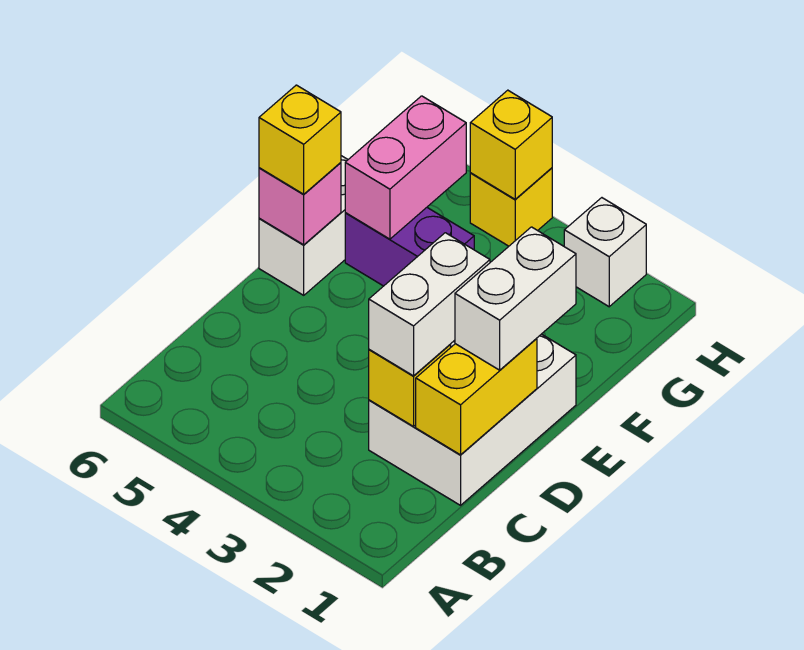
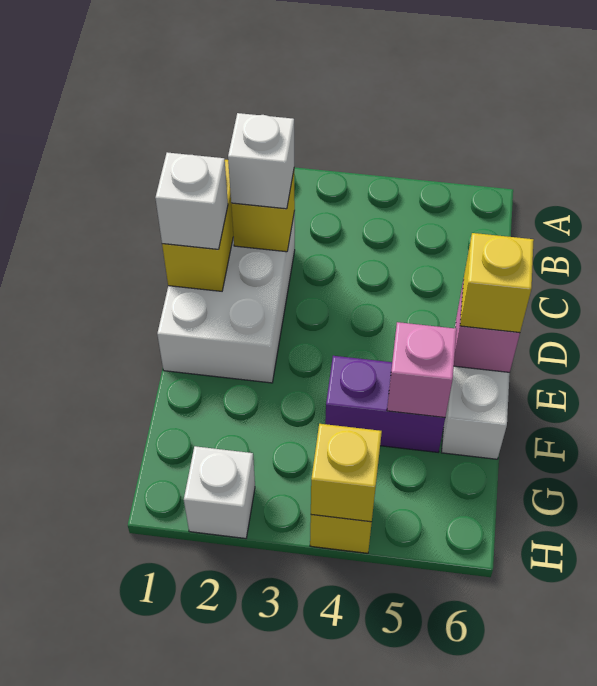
white brick C2:D2 level 3 -> white brick C2 level 3
white brick D1:E1 level 3 -> white brick D1 level 3
pink brick F5:G5 level 2 -> pink brick F5 level 2

